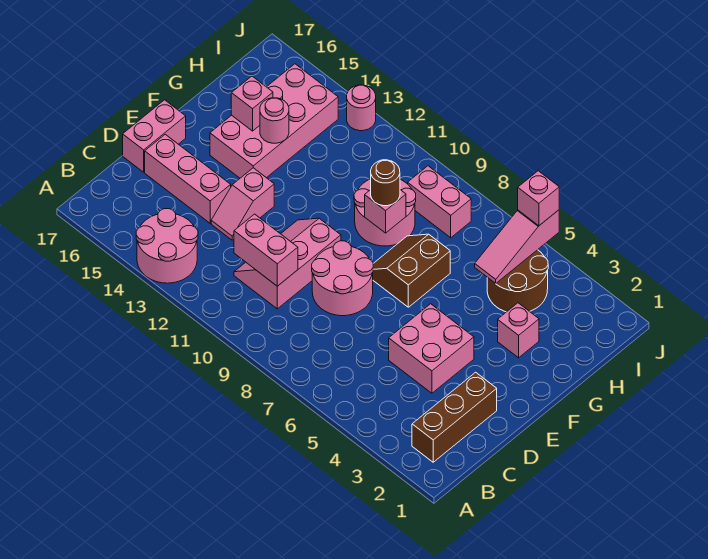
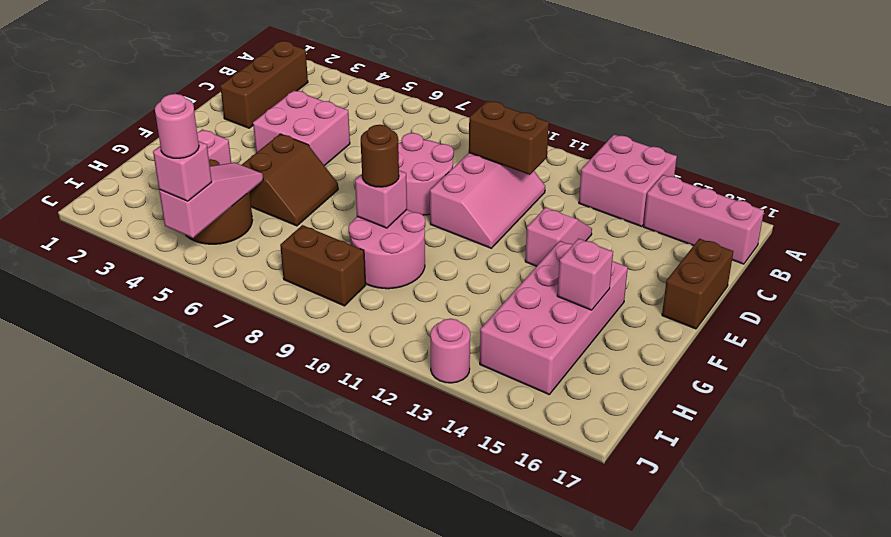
pink round brick A13:B14 level 1 -> pink brick A13:B14 level 1
pink brick C10:C11 level 2 -> brown brick C10:C11 level 2
pink brick D14:D16 level 1 -> pink brick B15:B17 level 1
pink brick D17:E17 level 1 -> brown brick D17:E17 level 1
brown slope F7:G8 level 1 top 7 -> brown slope F5:G6 level 1 top 5
pink round brick G14 level 2 -> pink round brick J5 level 4
pink brick I8:I9 level 1 -> brown brick I8:I9 level 1

